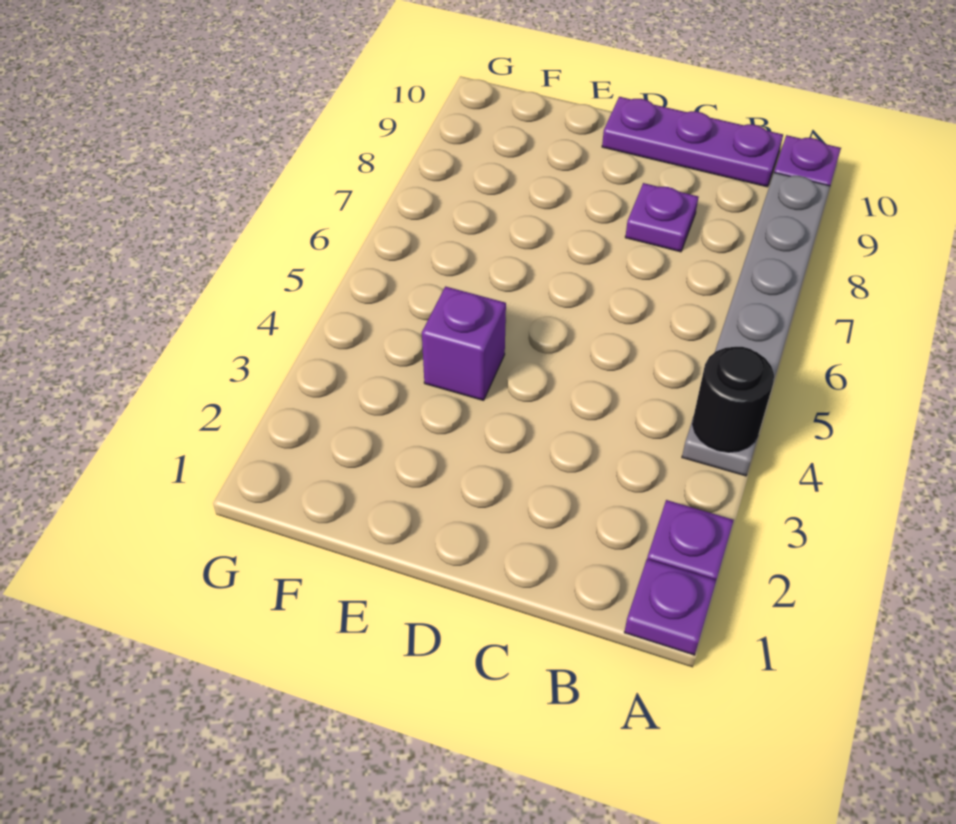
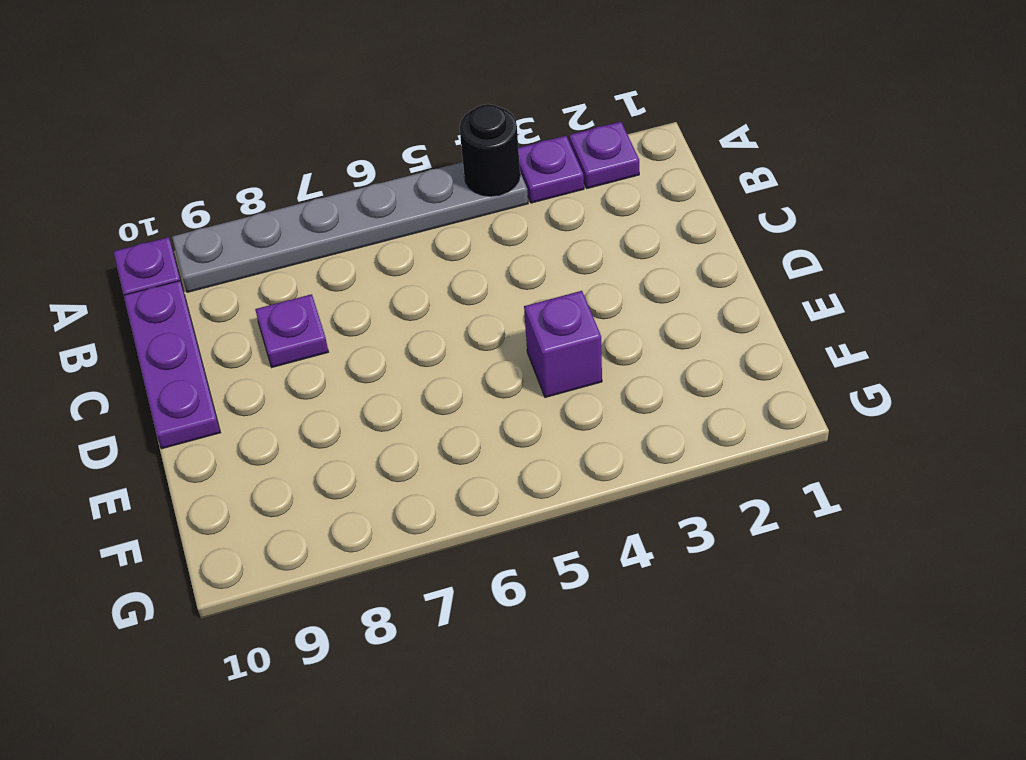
purple plate A1 level 1 -> purple plate A3 level 1

